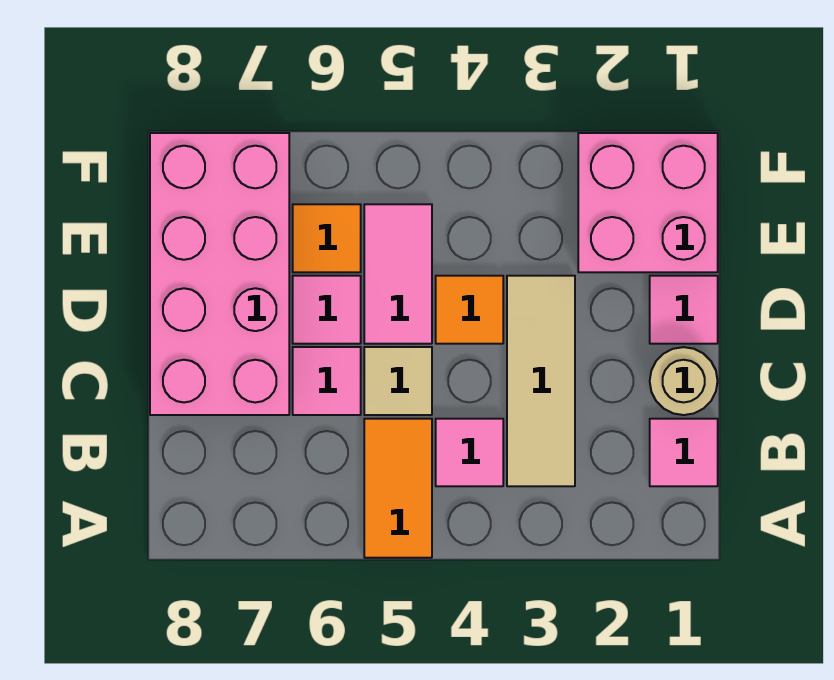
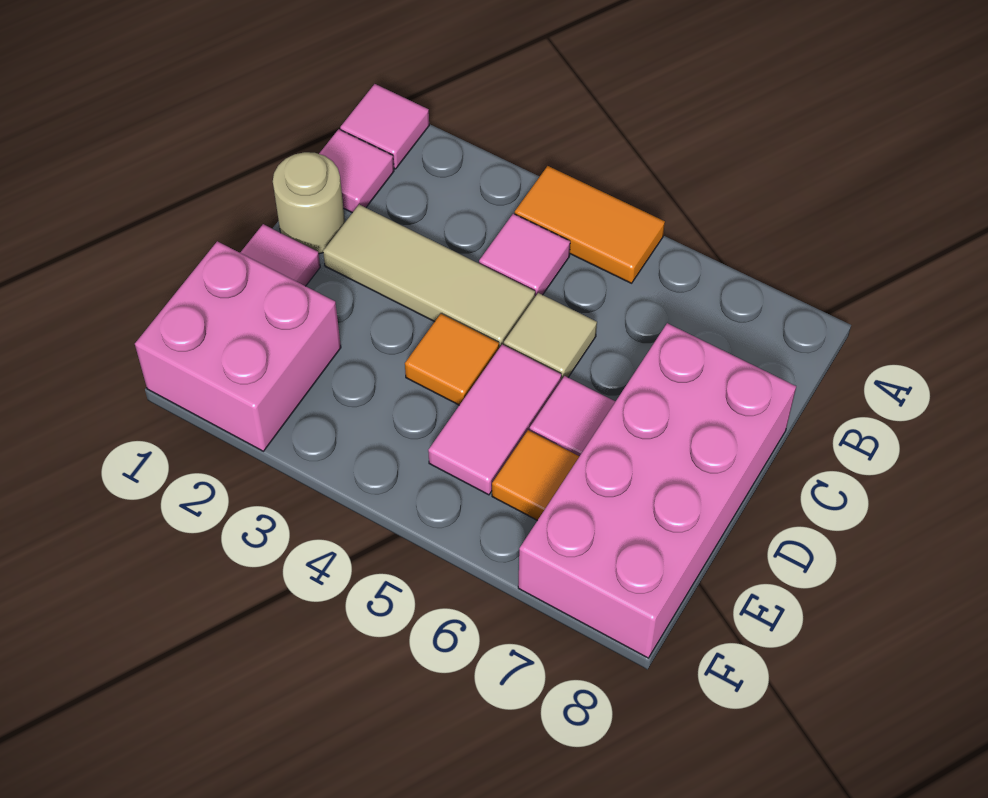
orange tile A5:B5 level 1 -> orange tile A4:A5 level 1
tan tile B3:D3 level 1 -> tan tile C2:C4 level 1
pink tile C6 level 1 -> pink tile A1 level 1

